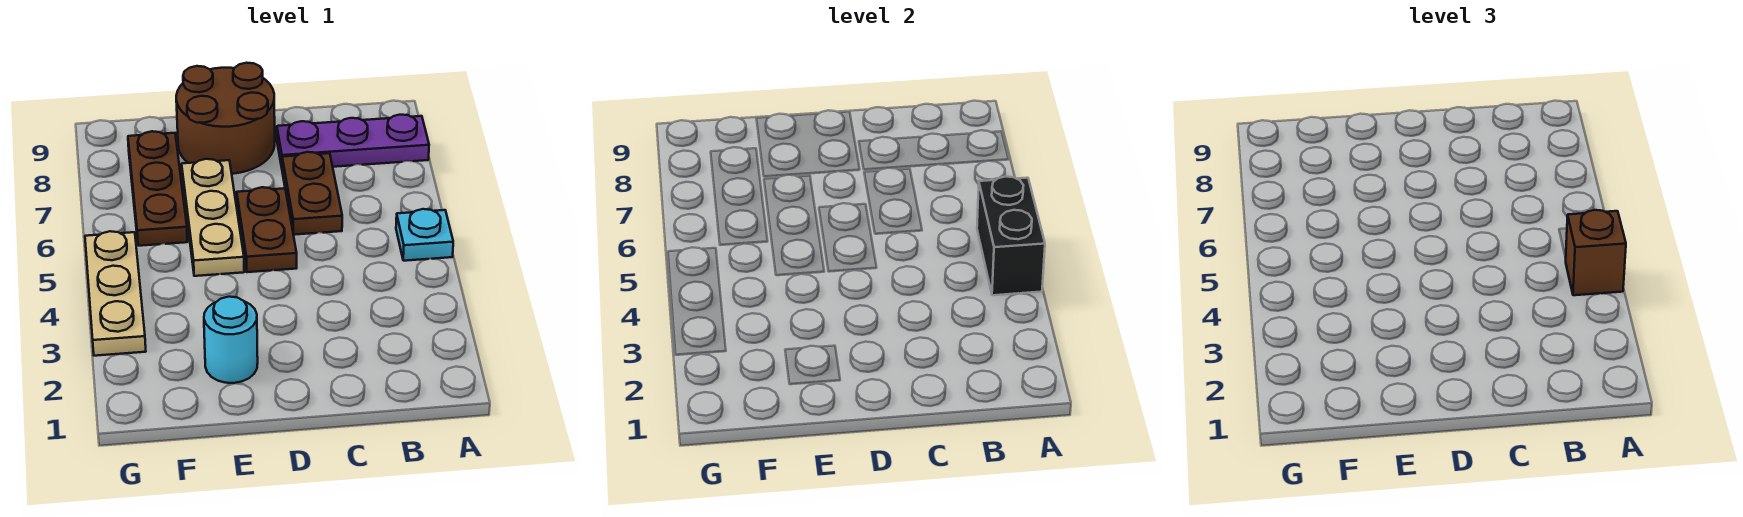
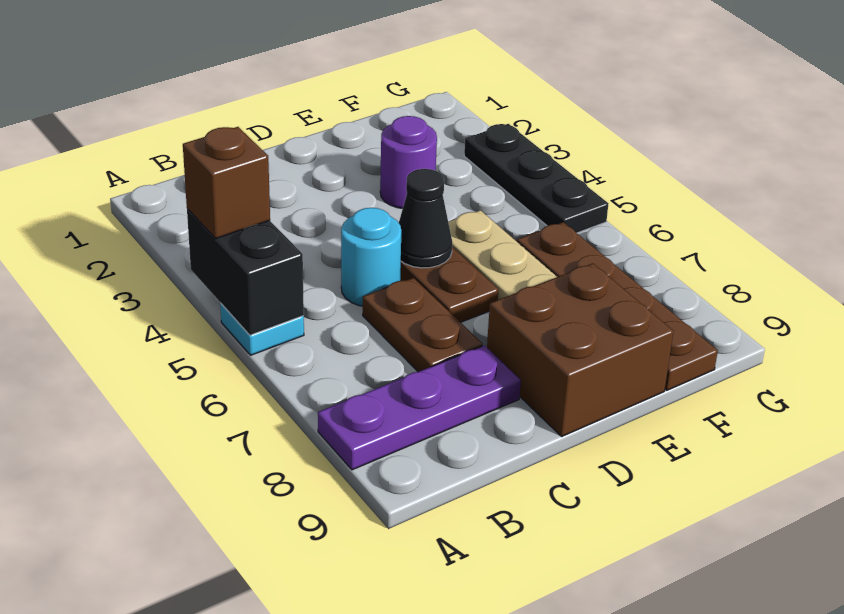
none -> black cone D5 level 2
brown round brick D8:E9 level 1 -> brown brick D8:E9 level 1
cyan round brick E2 level 1 -> cyan round brick C5 level 1
none -> purple round brick E3 level 1
brown plate F6:F8 level 1 -> brown plate F6:F9 level 1
tan plate G3:G5 level 1 -> black plate G3:G5 level 1

